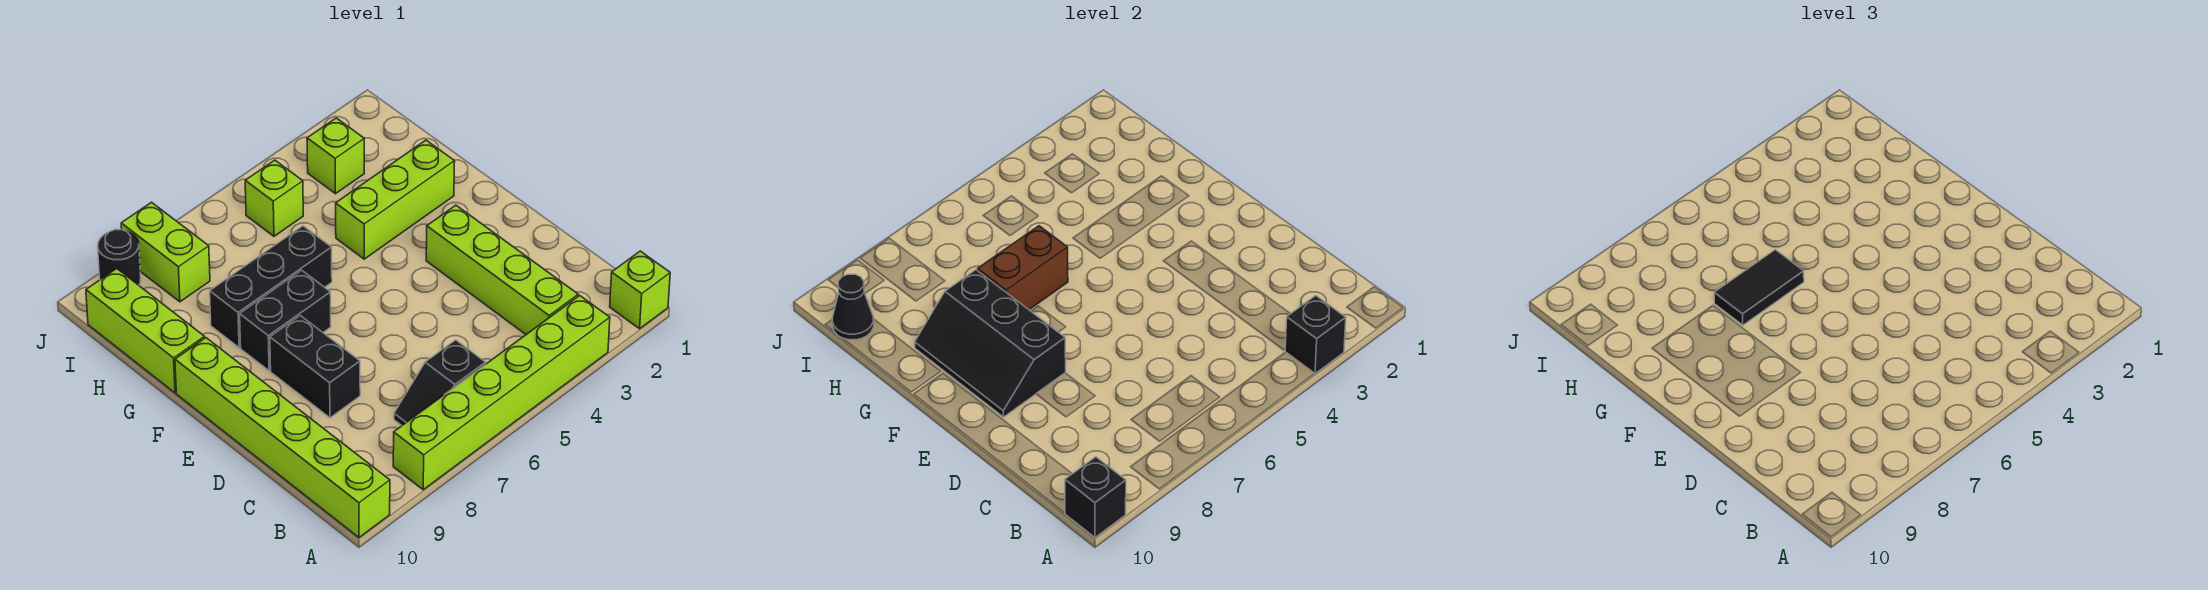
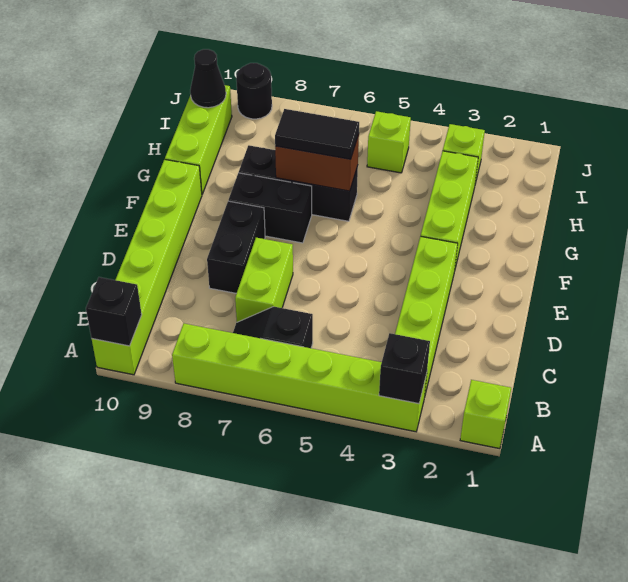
black slope E8:G9 level 2 top 8 -> none
lime brick G2:G4 level 1 -> lime brick F3:H3 level 1
lime brick I8:J8 level 1 -> lime brick C7:D7 level 1

